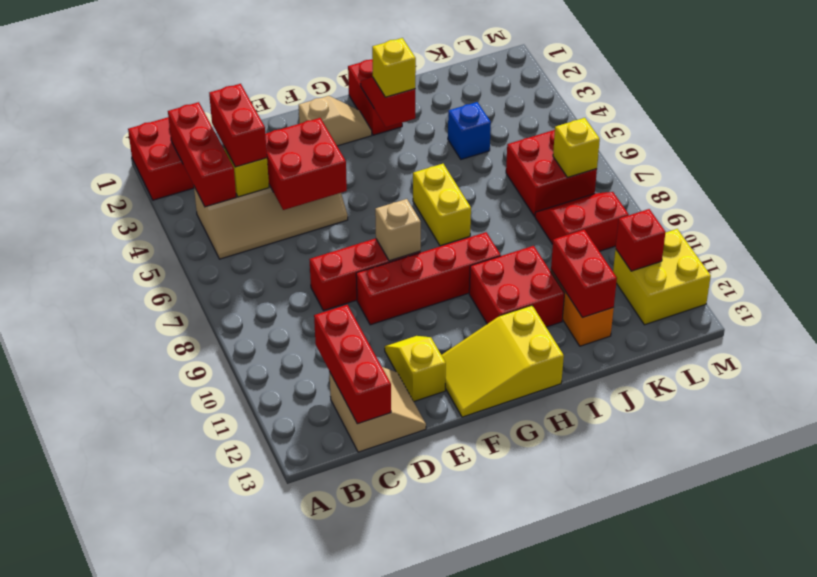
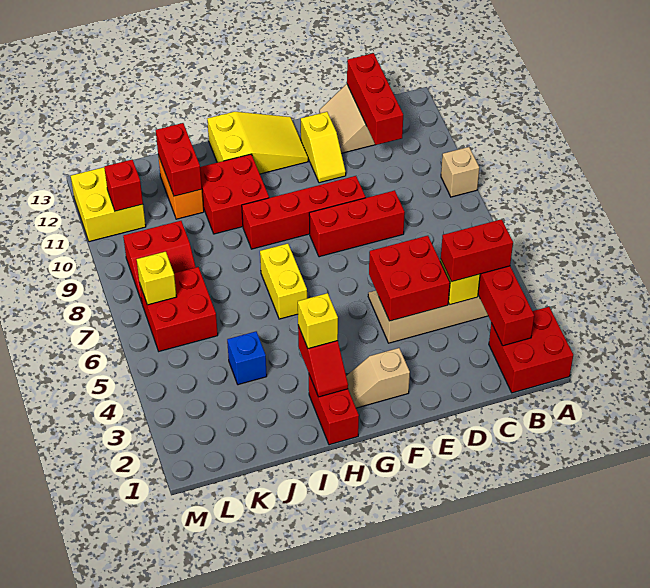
red brick C3:C4 level 3 -> red brick B4:C4 level 3
tan brick F8 level 2 -> tan brick A9 level 1

